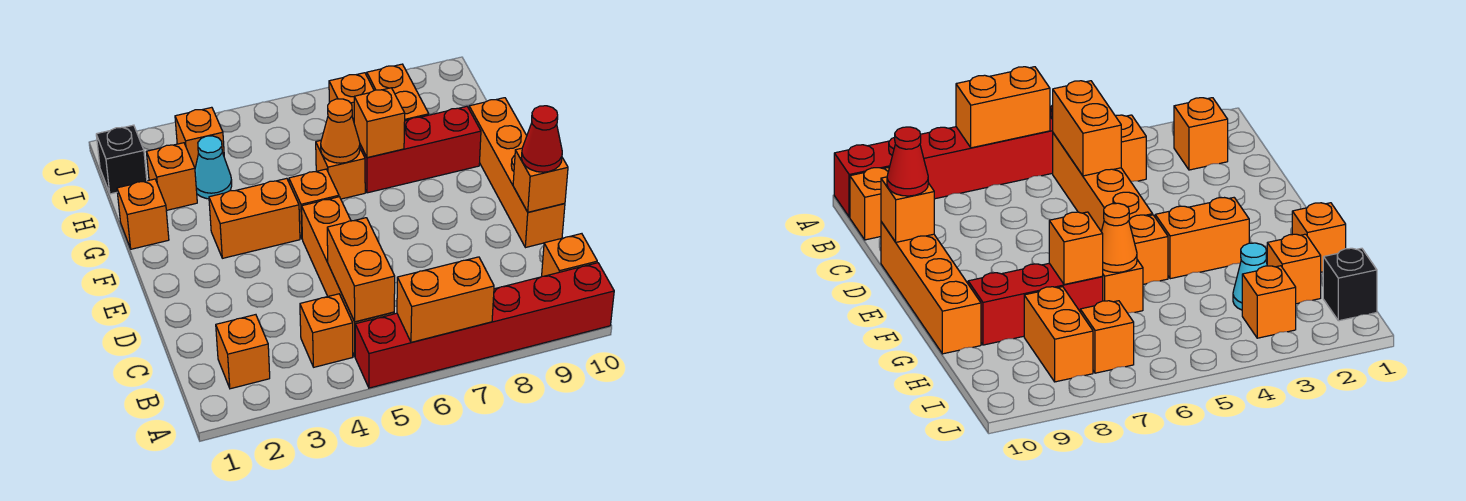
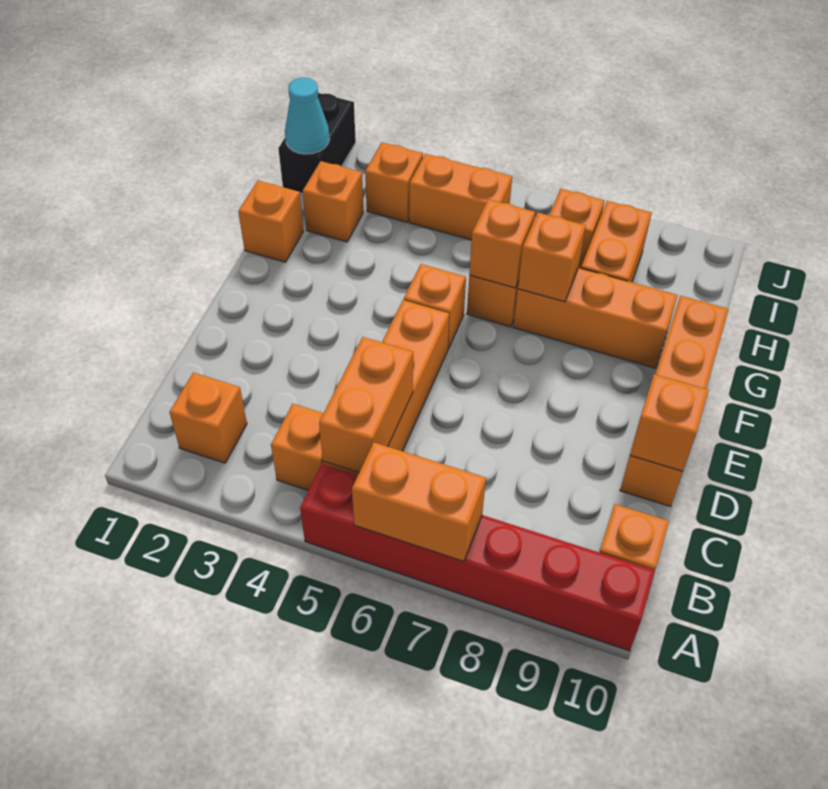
red cone D10 level 3 -> none
orange brick F3:F4 level 1 -> orange brick I4:I5 level 1
orange cone G6 level 2 -> orange brick G6 level 2
red brick G7:G9 level 1 -> orange brick G7:G9 level 1
cyan cone H3 level 1 -> cyan cone I1 level 2
black brick I1 level 1 -> black brick I1:J1 level 1

